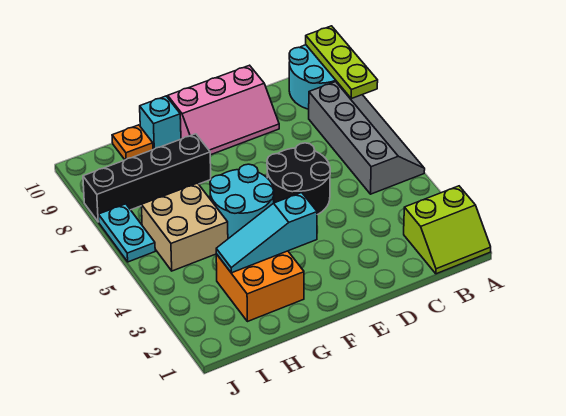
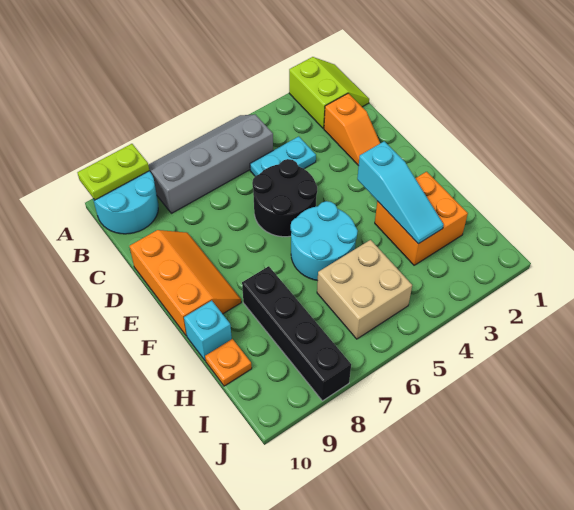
lime plate A8:A10 level 2 -> lime plate A9:A10 level 2
none -> orange slope C2:D2 level 1 top C
pink slope D9:F10 level 1 top 10 -> orange slope D9:F10 level 1 top 10
cyan plate J6:J7 level 1 -> cyan plate C4:C5 level 1

